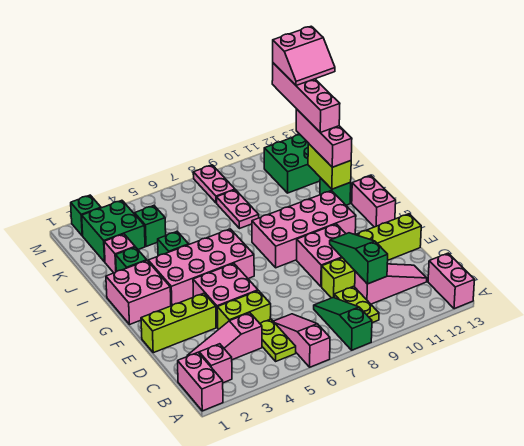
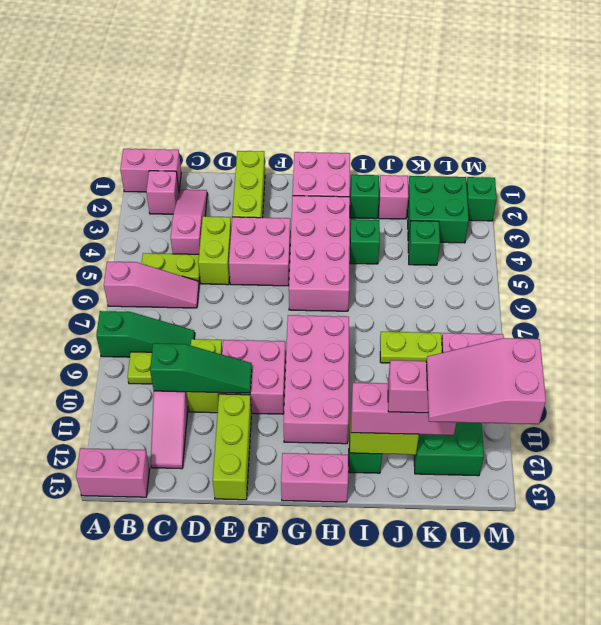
pink plate J8:K8 level 1 -> lime plate J8:K8 level 1
pink slope L12:M13 level 5 top M -> pink slope K12:M13 level 5 top M

